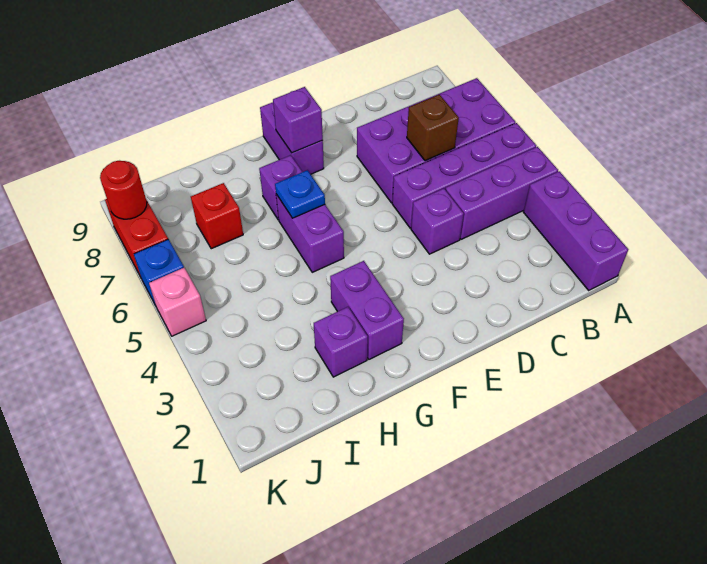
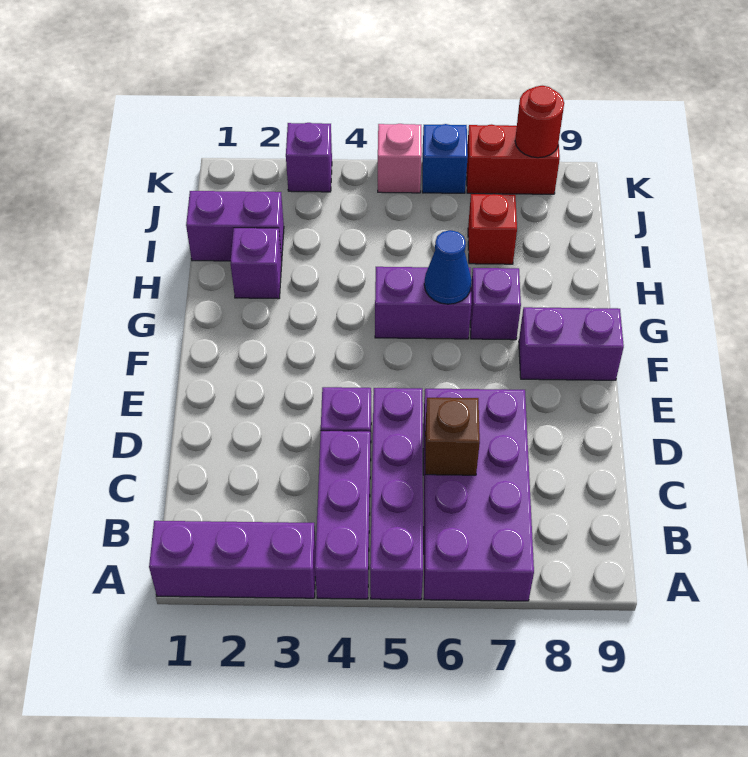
purple brick F8 level 2 -> purple brick K3 level 1
purple brick G2:G3 level 1 -> purple brick I1:I2 level 1
blue plate G6 level 2 -> blue cone G6 level 2

